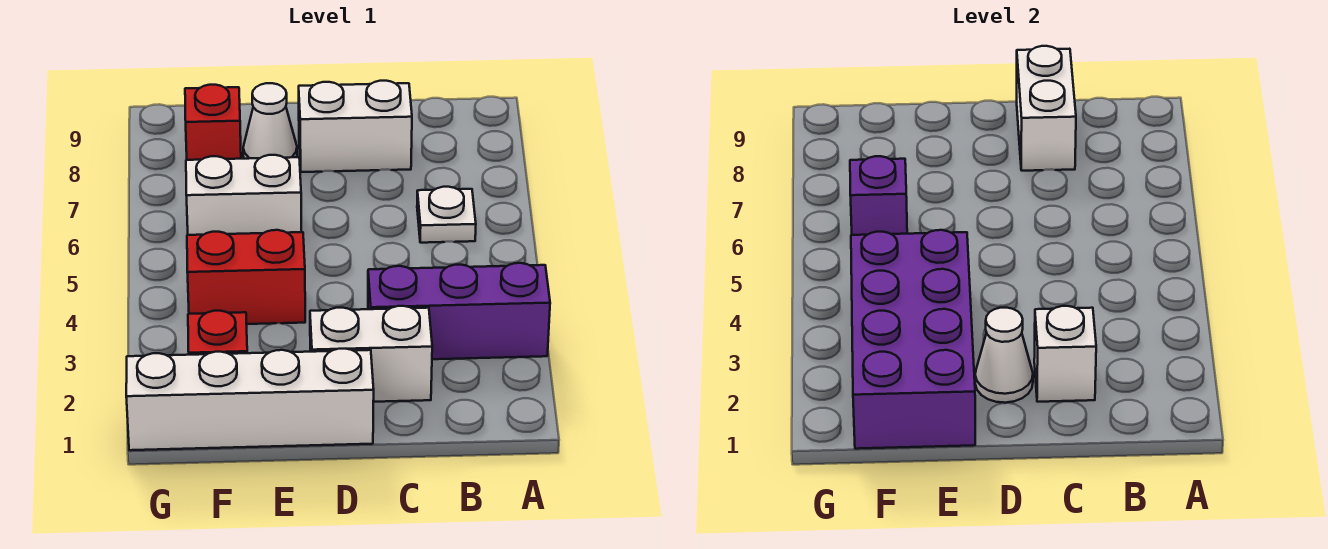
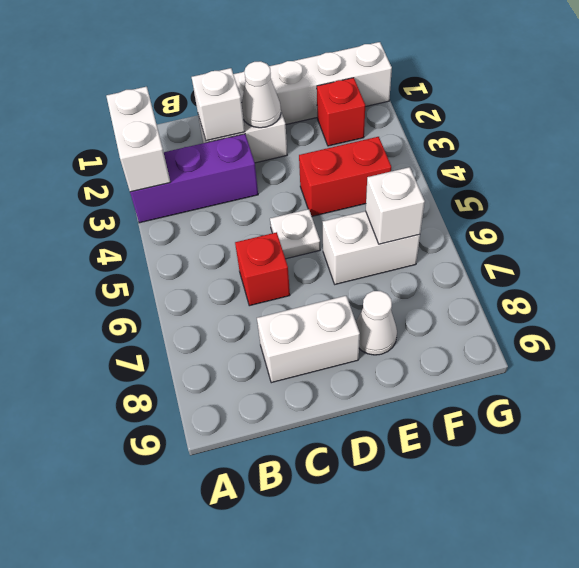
white plate B6 level 1 -> white plate D5 level 1
white brick C8:C9 level 2 -> white brick A2:A3 level 2
purple brick E1:F4 level 2 -> none
purple brick F6 level 2 -> white brick F6 level 2
red brick F8 level 1 -> red brick C6 level 1

